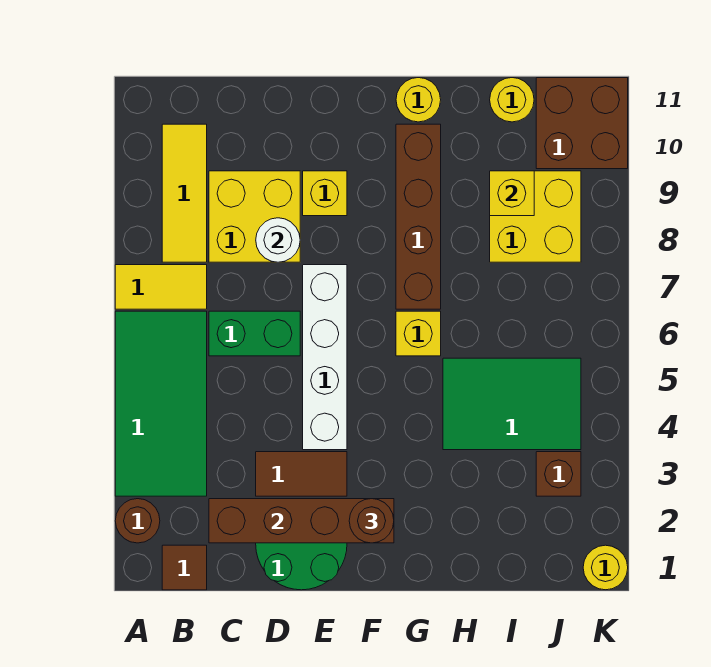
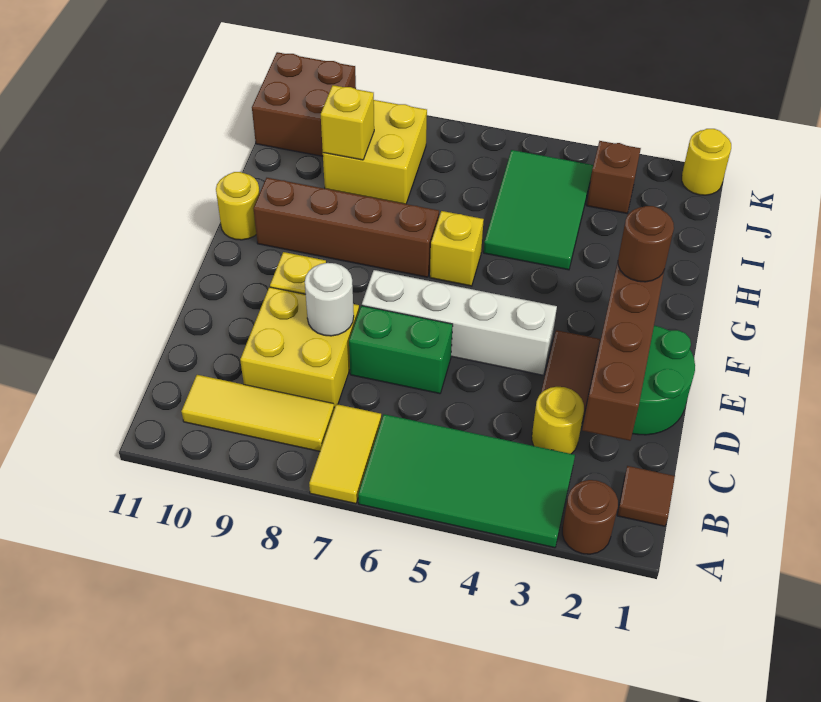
green brick C6:D6 level 1 -> green brick D6:D7 level 1
yellow round brick I11 level 1 -> yellow round brick C3 level 1

